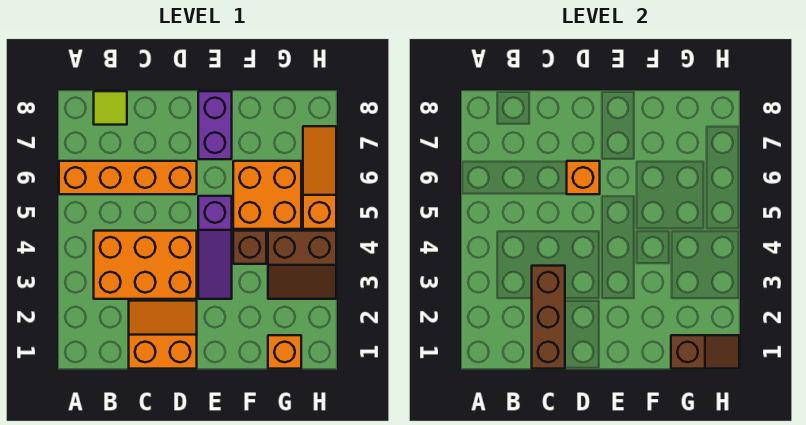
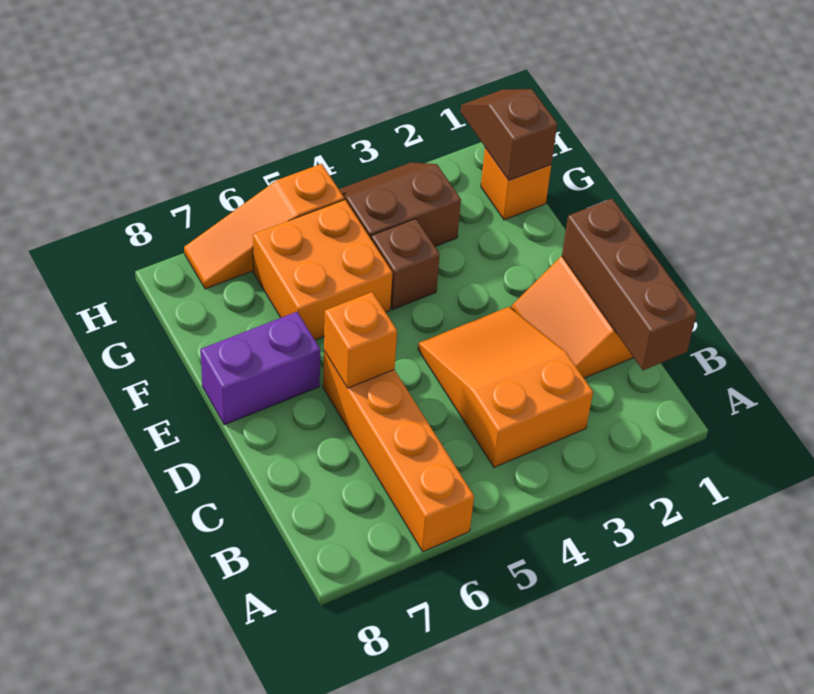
orange brick B3:D4 level 1 -> orange slope B3:D4 level 1 top B
lime tile B8 level 1 -> none
brown brick C1:C3 level 2 -> brown brick B1:D1 level 2
purple slope E3:E5 level 1 top 5 -> none
brown slope G3:H4 level 1 top 4 -> brown slope G3:H4 level 1 top G

